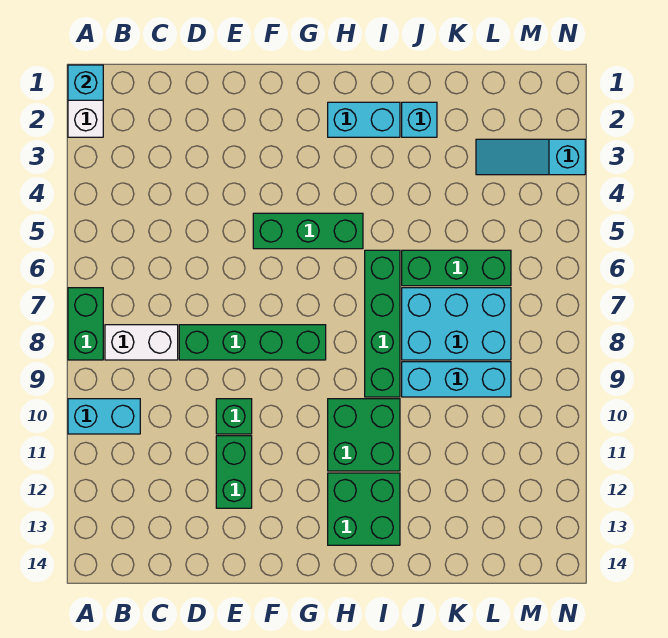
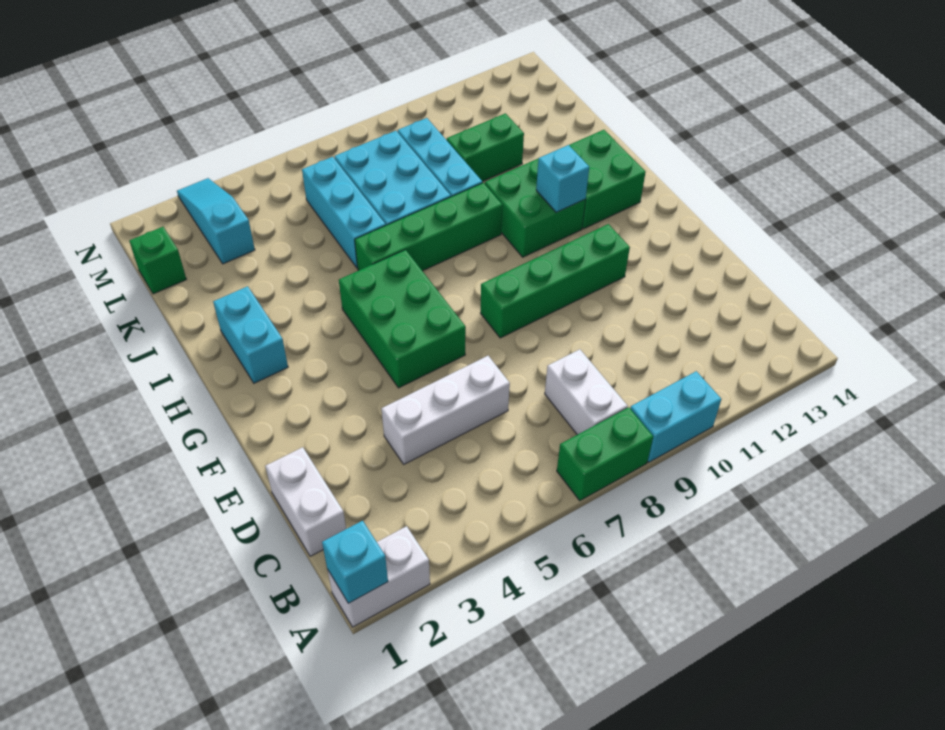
cyan brick A10:B10 level 1 -> cyan brick A9:A10 level 1
none -> white brick C1:D1 level 1
none -> white brick D4:D6 level 1
green brick D8:G8 level 1 -> green brick F8:F11 level 1
green brick E10 level 1 -> green brick L1 level 1
green brick E11:E12 level 1 -> green brick K10:K11 level 1
green brick F5:H5 level 1 -> green brick F5:H6 level 1
cyan brick J2 level 1 -> cyan brick H11 level 2
green brick J6:L6 level 1 -> cyan brick J6:L6 level 1
cyan slope L3:N3 level 1 top N -> cyan slope L3:N3 level 1 top L

